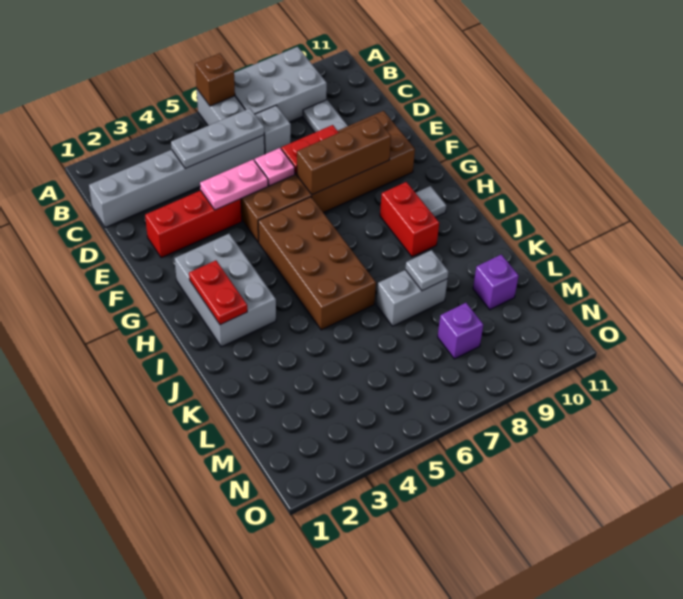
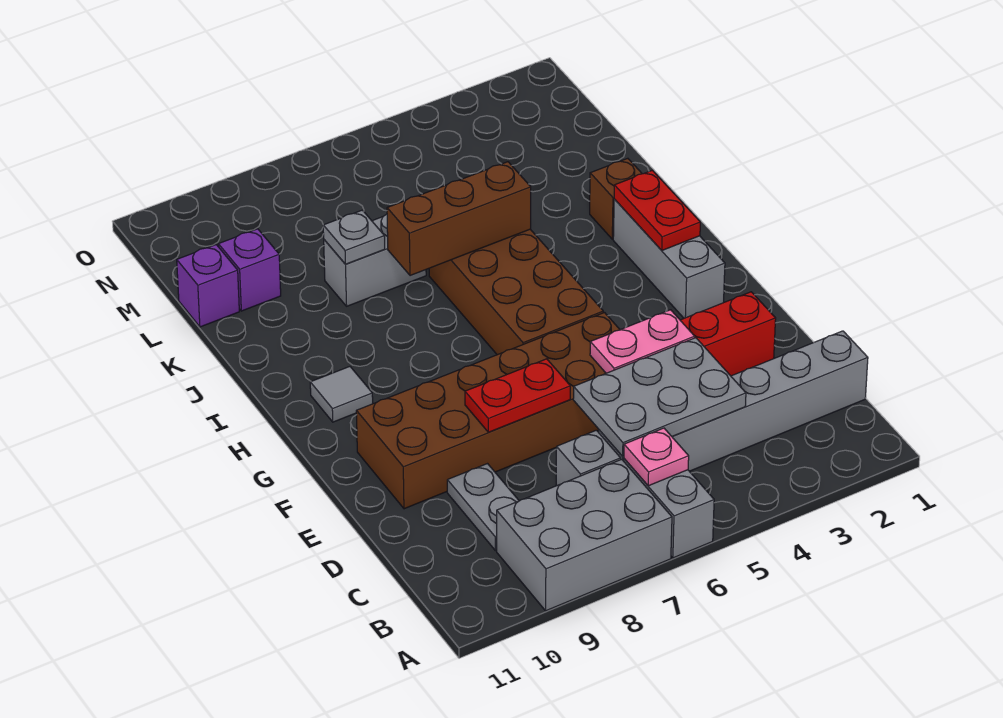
brown brick A6 level 2 -> brown brick J2 level 1
grey plate C4:C6 level 2 -> grey plate C4:D6 level 2
pink plate E6 level 2 -> pink plate B6 level 2
brown brick F7:F9 level 2 -> brown brick J5:J7 level 2
grey brick G2:I3 level 1 -> grey brick G2:I2 level 1
red brick H9:I9 level 1 -> none
purple brick M8 level 1 -> purple brick L11 level 1

